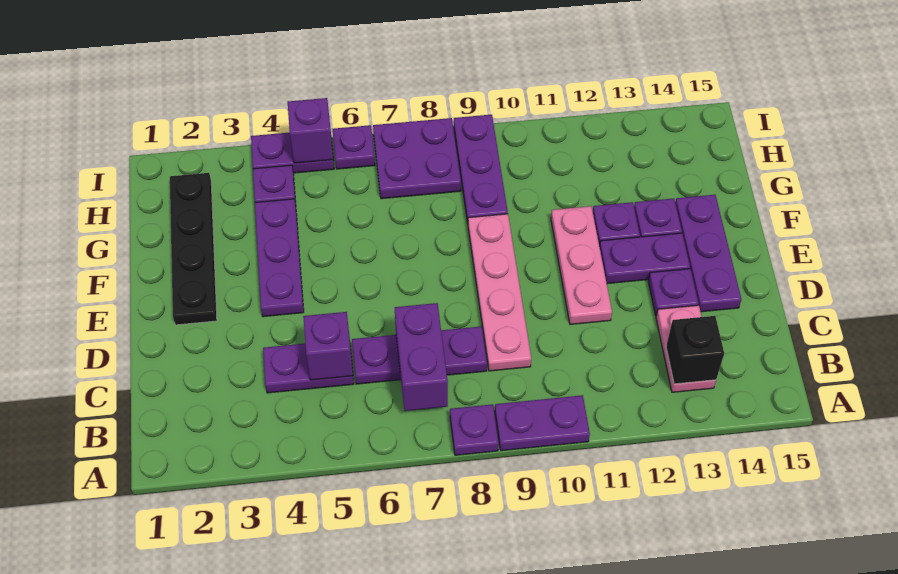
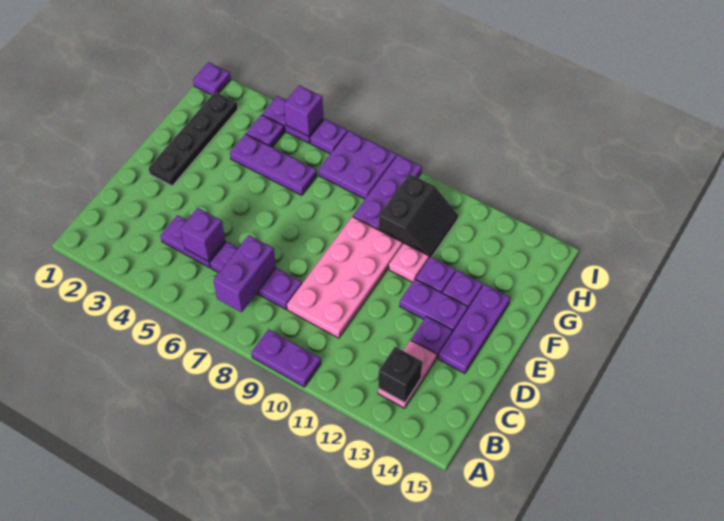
purple plate A8 level 1 -> purple plate I1 level 1
pink plate C9:F9 level 1 -> pink plate C9:F10 level 1
pink plate D11:F11 level 1 -> pink plate F11 level 1
purple plate E4:G4 level 1 -> purple plate G4:G6 level 1
none -> black slope G10:H11 level 1 top 10

